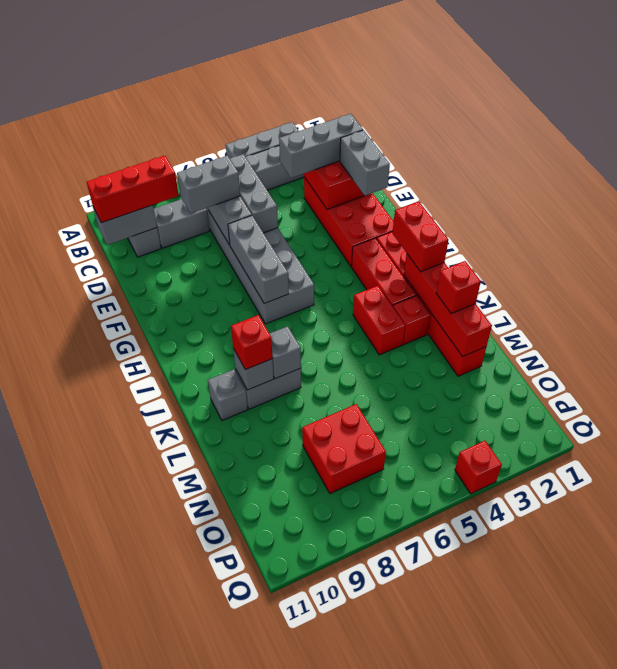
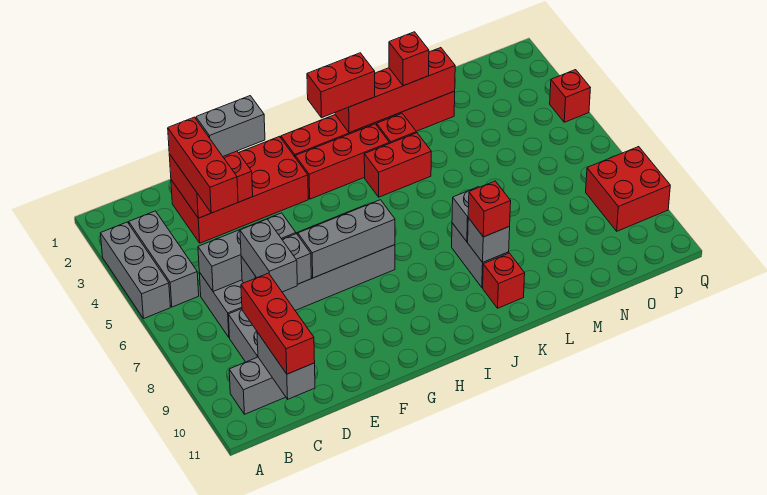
grey brick D2:D4 level 3 -> red brick D2:D4 level 3
grey brick K10 level 1 -> red brick K10 level 1
red brick N7:O8 level 1 -> red brick P8:Q9 level 1

